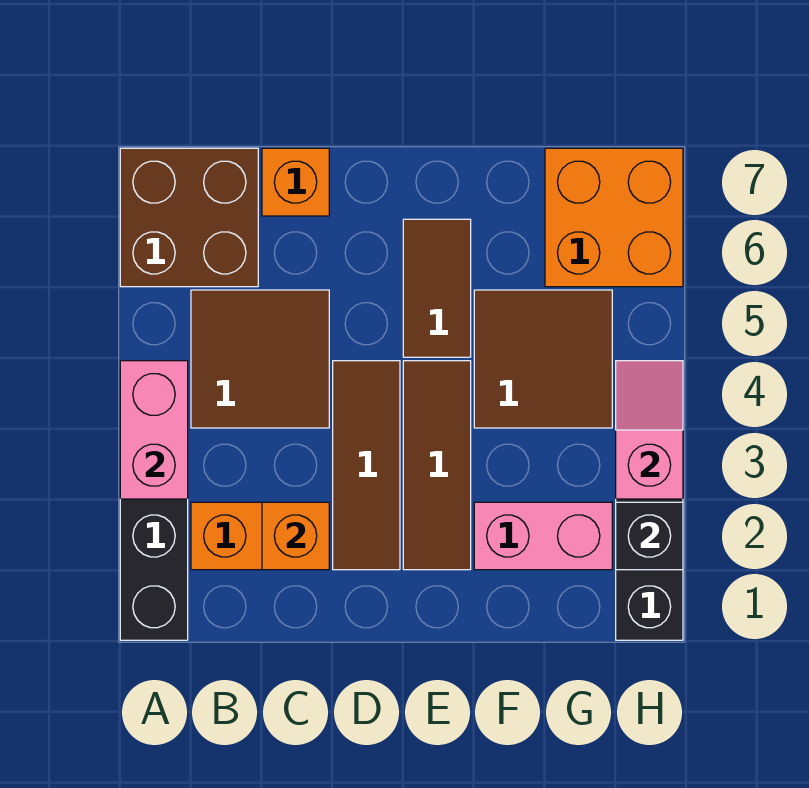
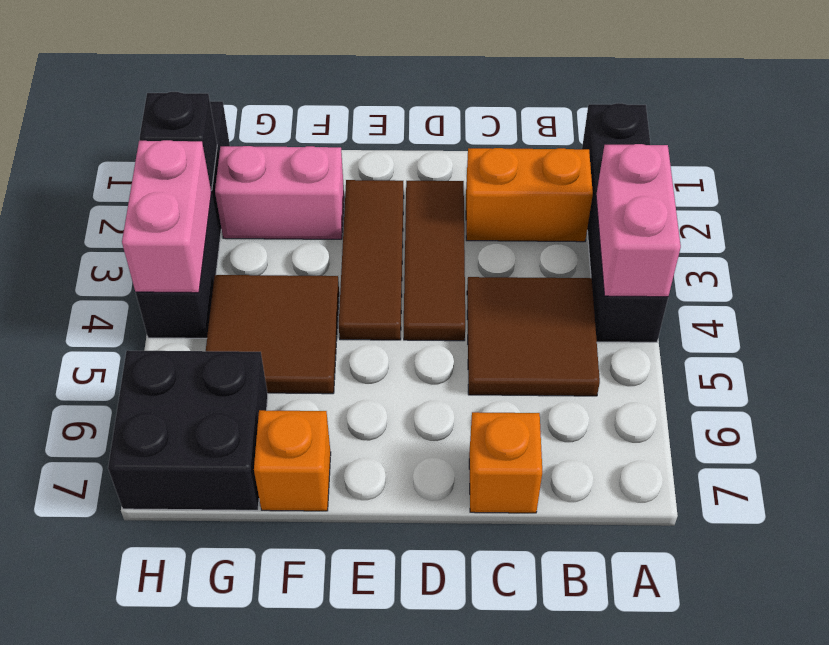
brown brick A6:B7 level 1 -> none
orange brick C2 level 2 -> orange brick F7 level 1
brown tile E5:E6 level 1 -> none
orange brick G6:H7 level 1 -> black brick G6:H7 level 1
pink slope H3:H4 level 2 top 3 -> pink brick H3:H4 level 2

